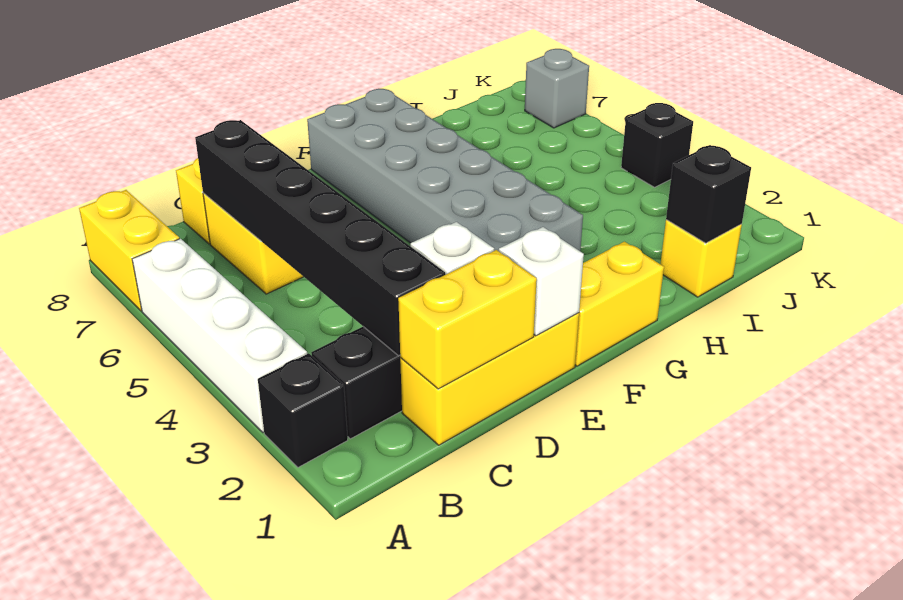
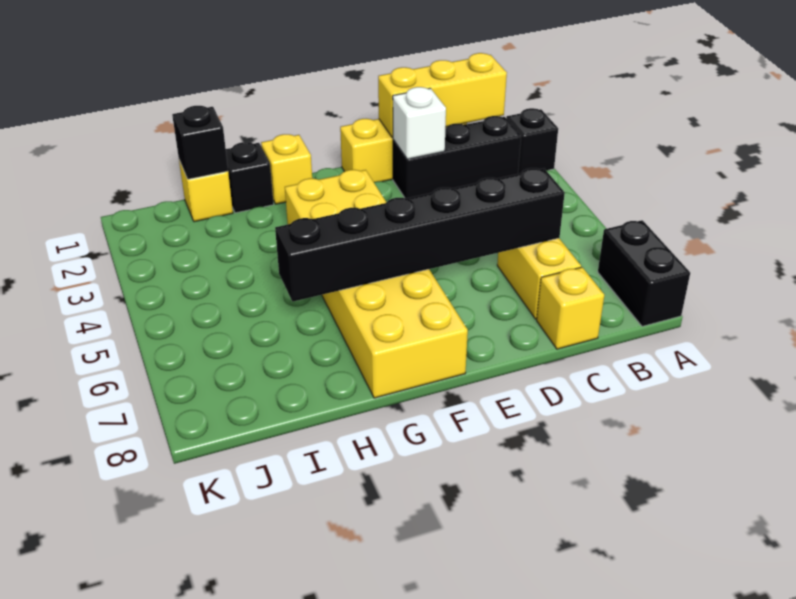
white brick A3:A6 level 1 -> none
yellow brick A7:A8 level 1 -> black brick A7:A8 level 1
yellow brick C1:D1 level 2 -> yellow brick B1:D1 level 2
black brick C2:C7 level 2 -> black brick C6:H6 level 2
white brick E1 level 2 -> none
yellow brick F1:G1 level 1 -> yellow brick G1 level 1
grey brick F3:G8 level 1 -> yellow brick F3:G8 level 1
black brick K4 level 1 -> black brick H1 level 1
grey brick K7 level 1 -> none

